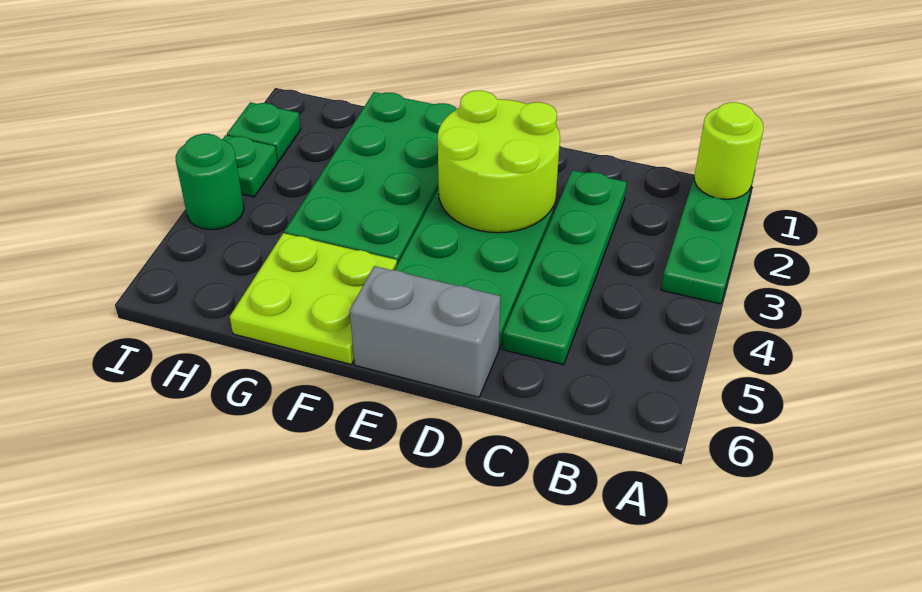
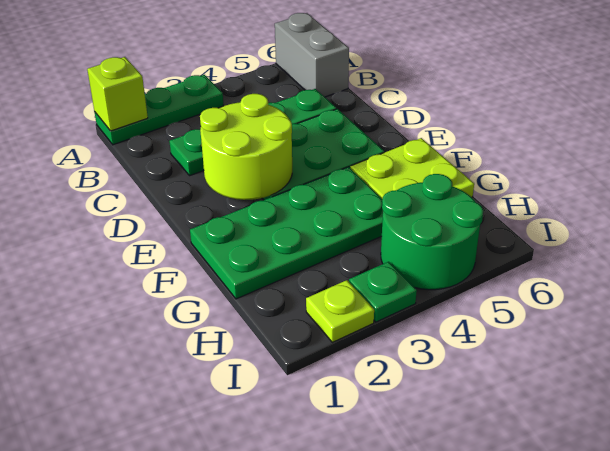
lime round brick A1 level 2 -> lime brick A1 level 2
grey brick D6:E6 level 1 -> grey brick A6:B6 level 1
green plate I2 level 1 -> lime plate I2 level 1
green round brick I4 level 1 -> green round brick H4:I5 level 1

